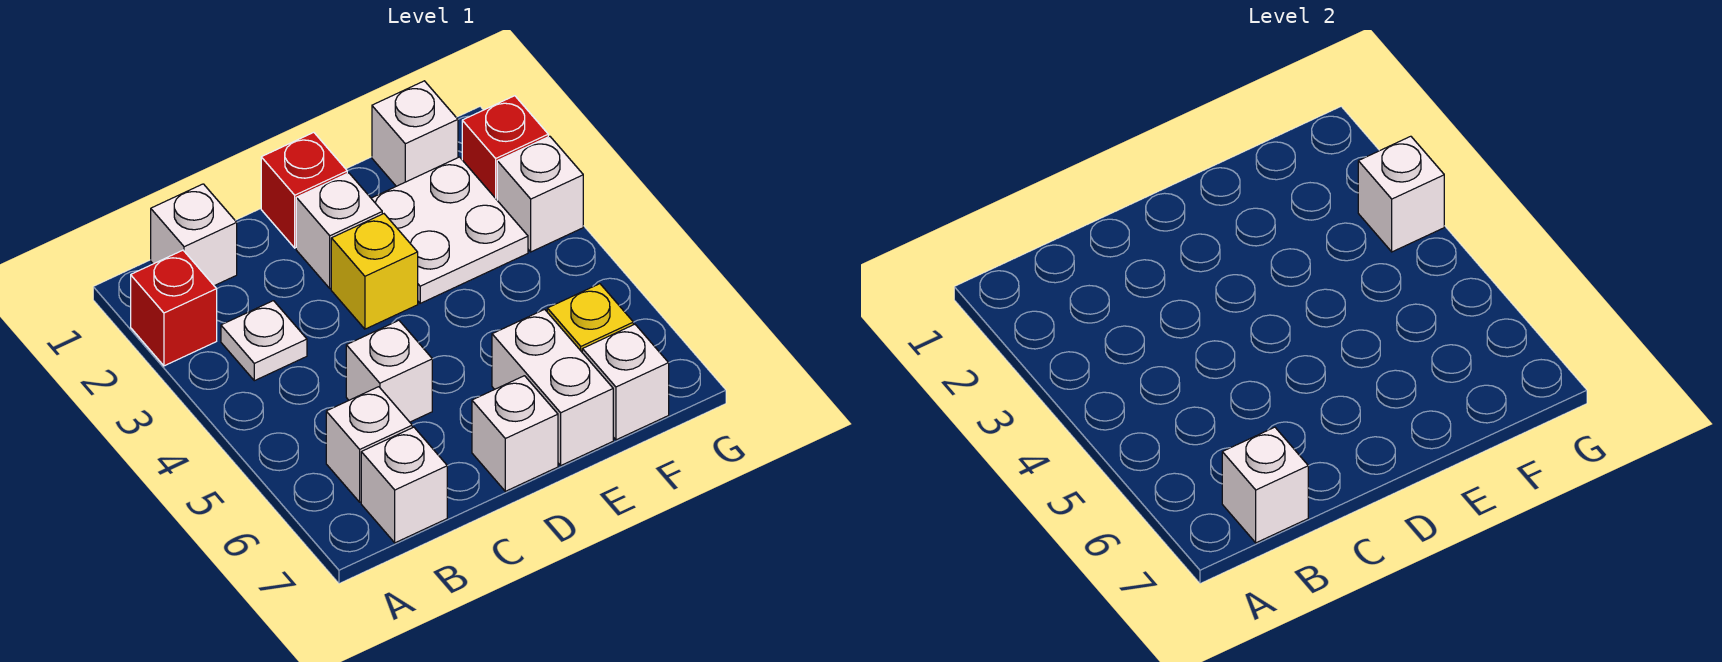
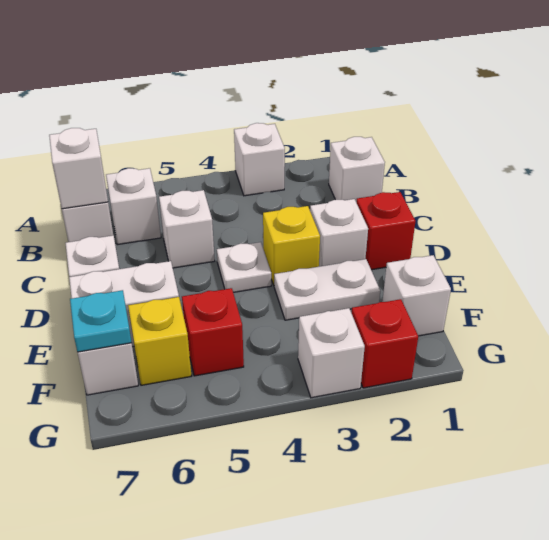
red brick A2 level 1 -> red brick F5 level 1
white plate B3 level 1 -> white plate D4 level 1
white plate E2:F3 level 1 -> white plate E2:E3 level 1
none -> cyan plate F7 level 2
white brick G3 level 2 -> white brick A3 level 1

